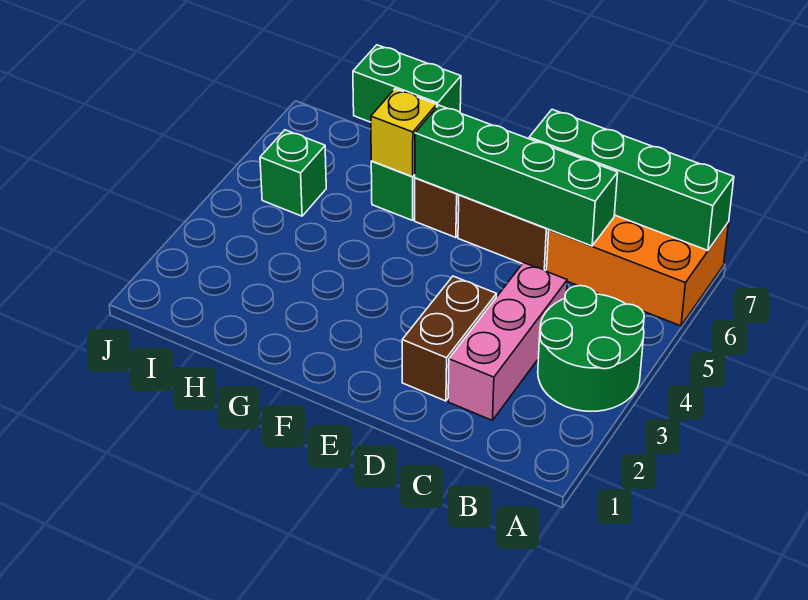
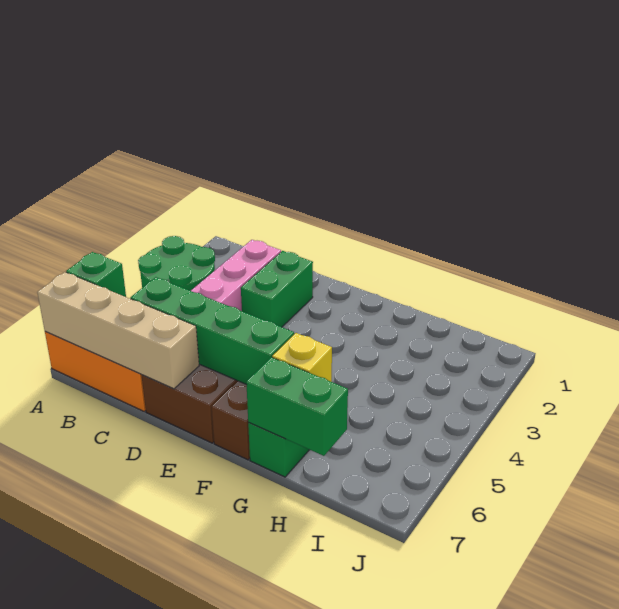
green brick A7:D7 level 2 -> tan brick A7:D7 level 2
brown brick D2:D3 level 1 -> green brick D2:D3 level 1
green brick I5 level 1 -> green brick A6 level 2

